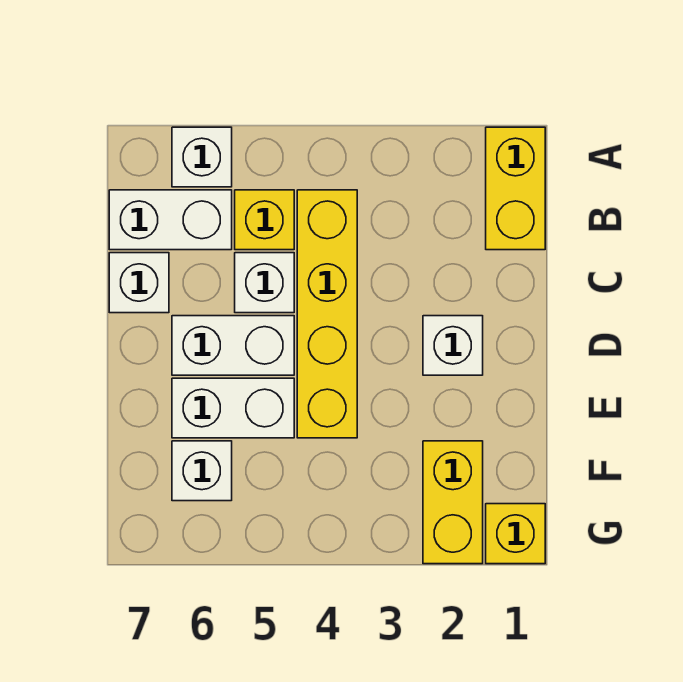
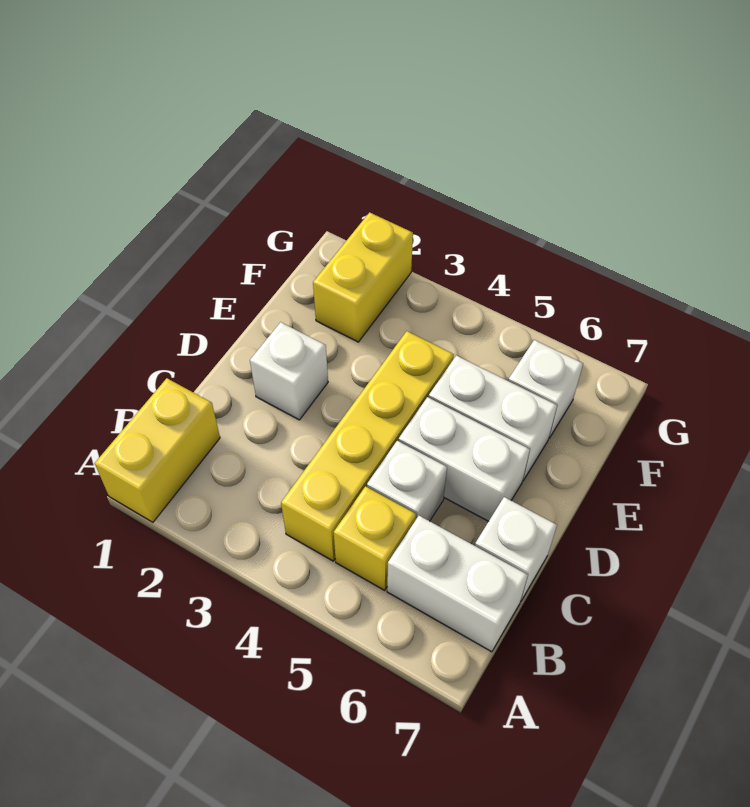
white brick A6 level 1 -> none
yellow brick G1 level 1 -> none

